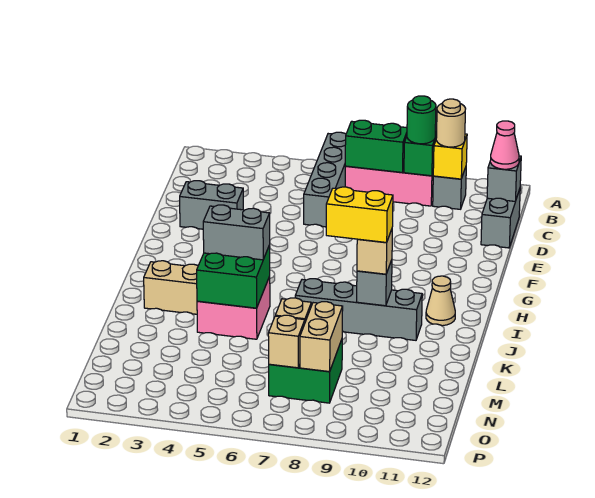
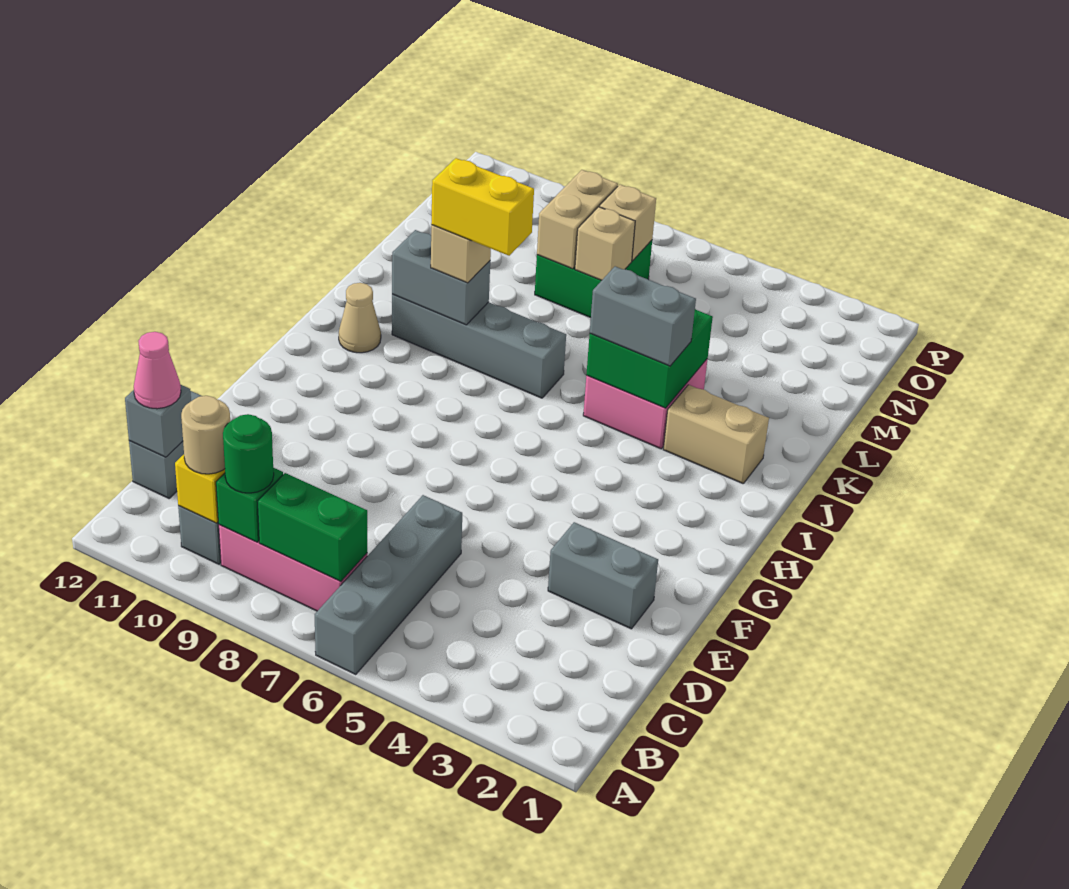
grey brick J9 level 2 -> grey brick J9:J10 level 2

